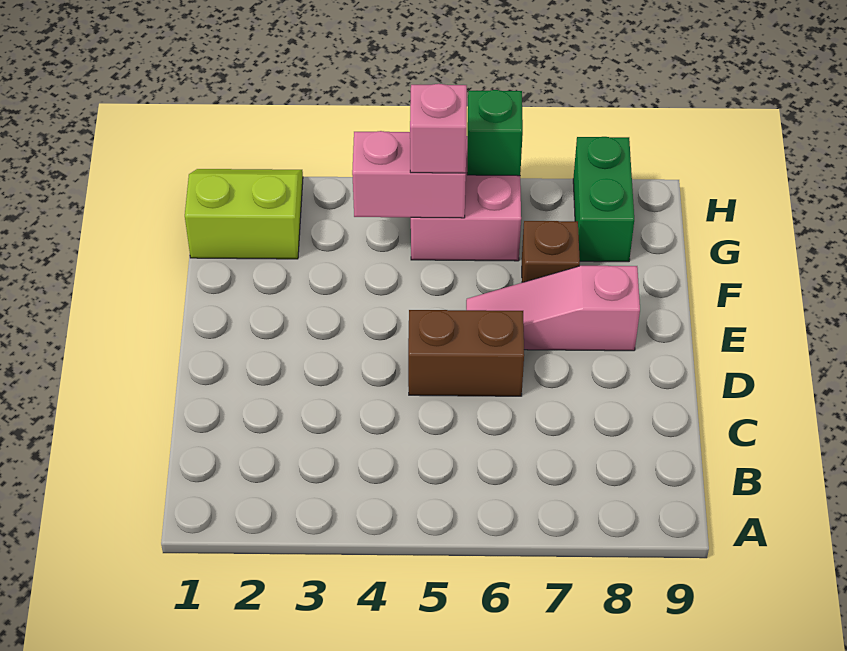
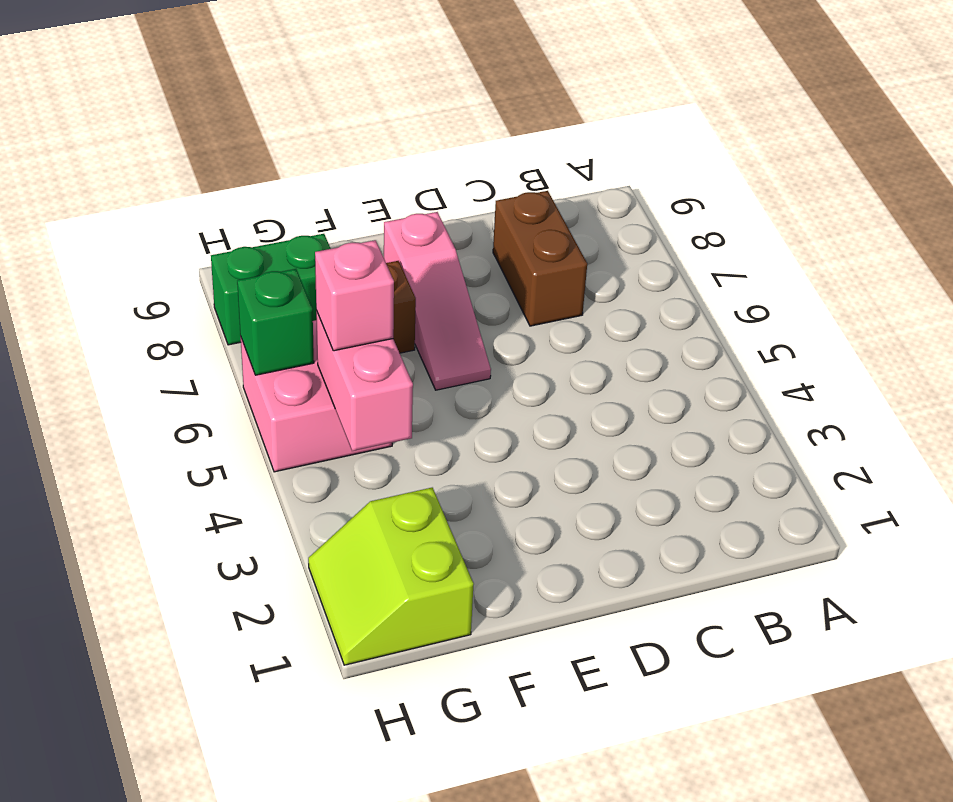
brown brick D5:D6 level 1 -> brown brick C7:C8 level 1

